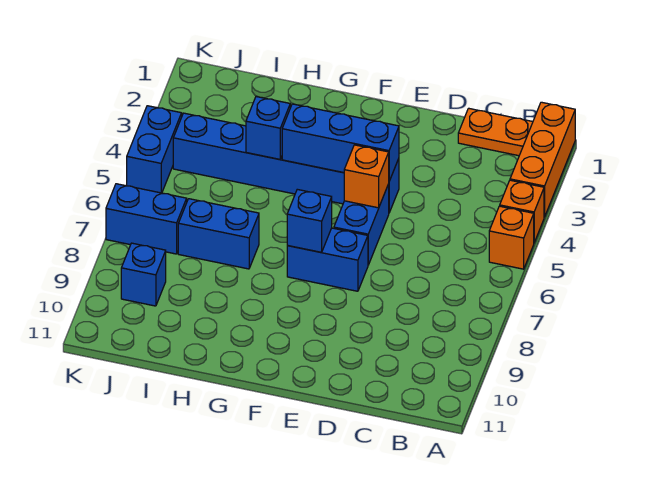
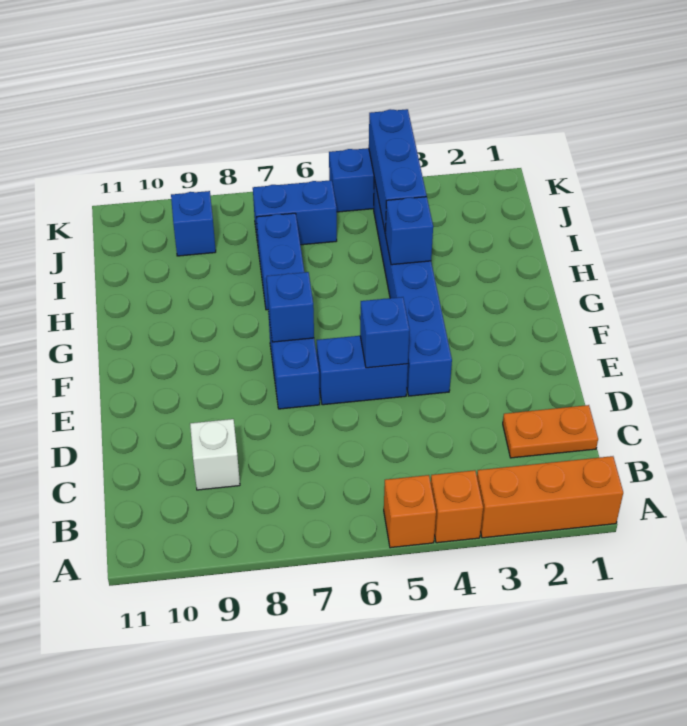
orange plate B1:C1 level 1 -> orange plate C1:C2 level 1
none -> white brick C9 level 1
blue brick E4:G4 level 2 -> blue brick I4:K4 level 2
orange brick E5 level 2 -> blue brick E5 level 2
blue brick J7:K7 level 1 -> blue brick J6:J7 level 1

